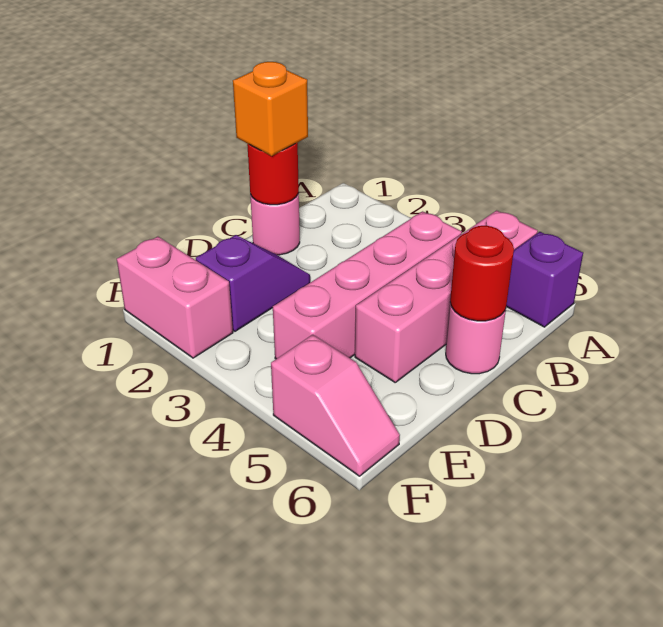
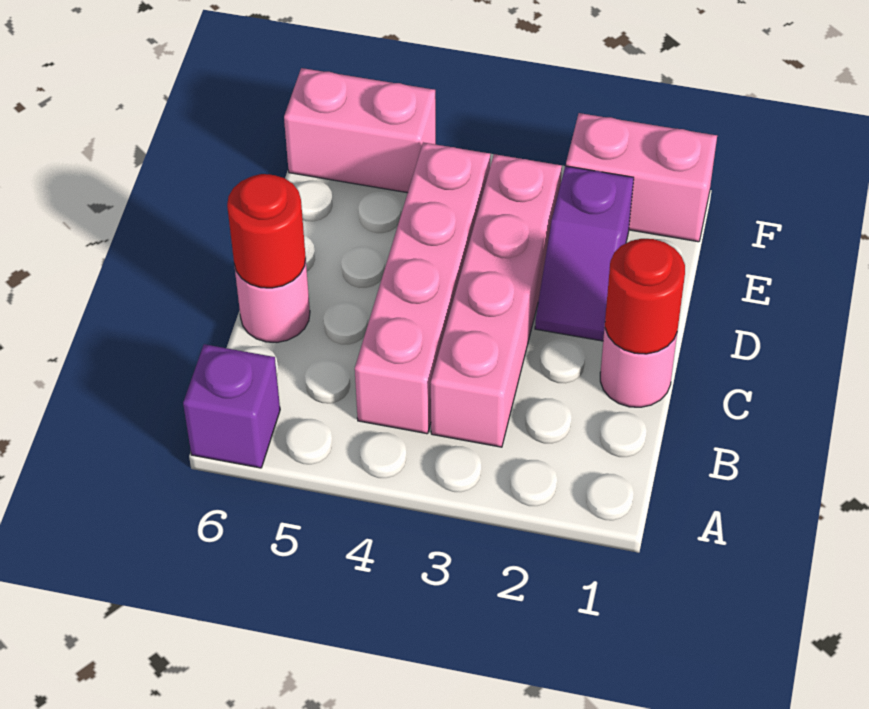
pink brick A5:D5 level 1 -> pink brick B3:E3 level 1
orange brick C1 level 3 -> none
pink slope F5:F6 level 1 top 5 -> pink brick F5:F6 level 1

